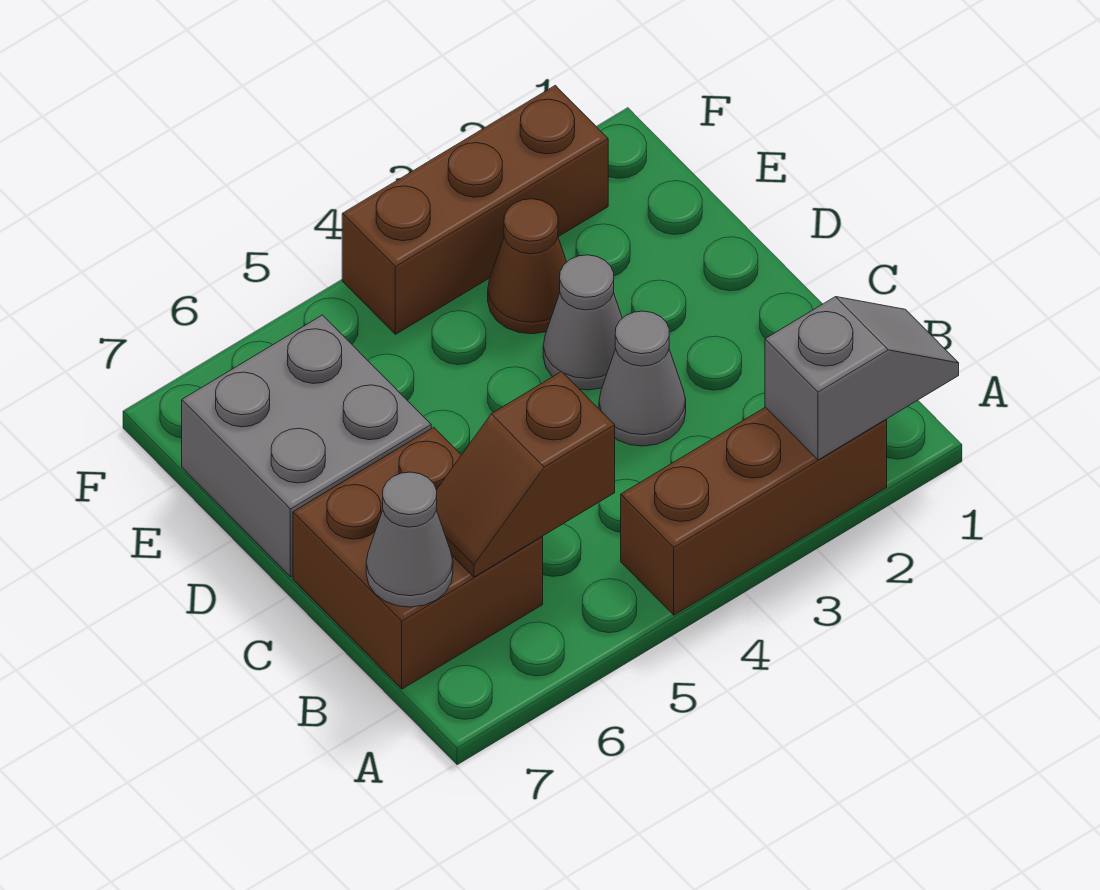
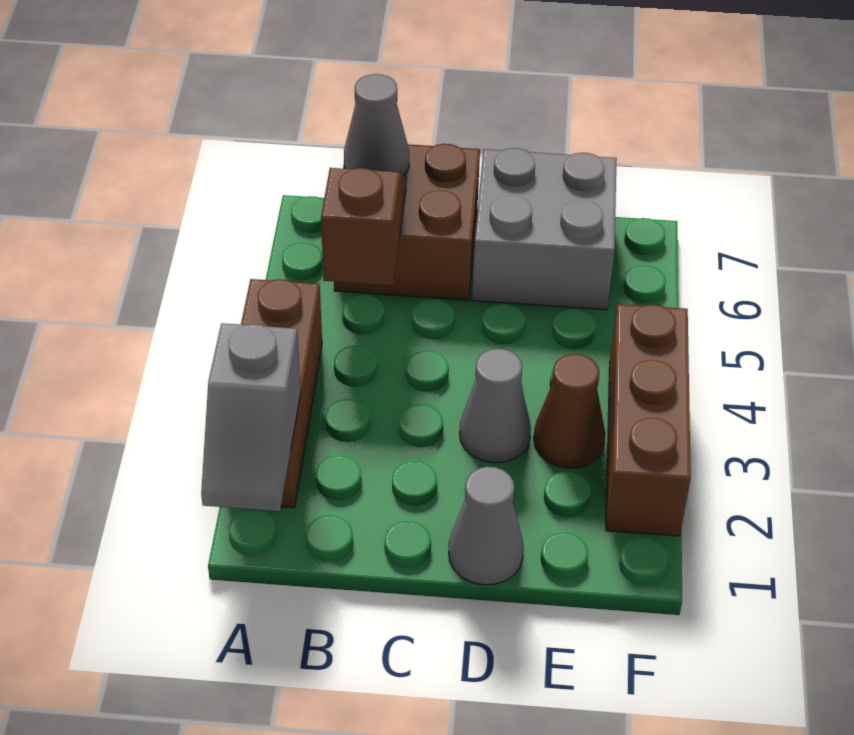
grey cone C3 level 1 -> grey cone D1 level 1

